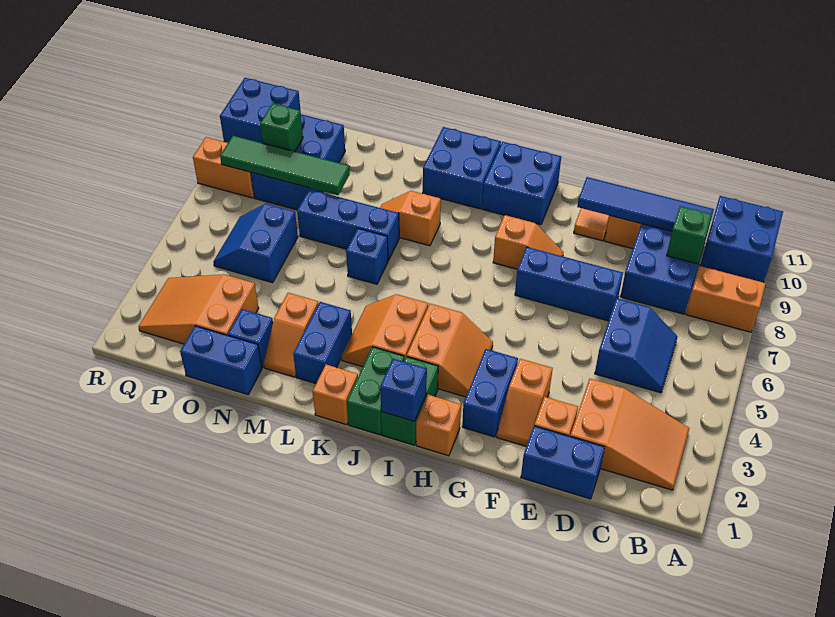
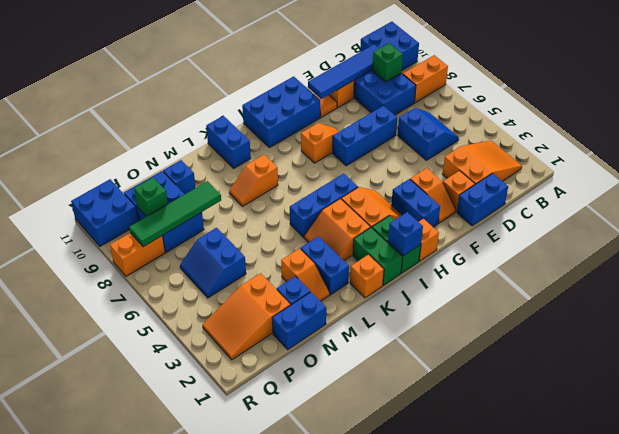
blue brick H10:I11 level 1 -> blue brick G10:I11 level 1
blue brick J10:K11 level 1 -> blue brick K10:K11 level 1
blue brick L6 level 1 -> blue brick N10 level 1
blue brick L7:N7 level 1 -> blue brick I5:K5 level 1

